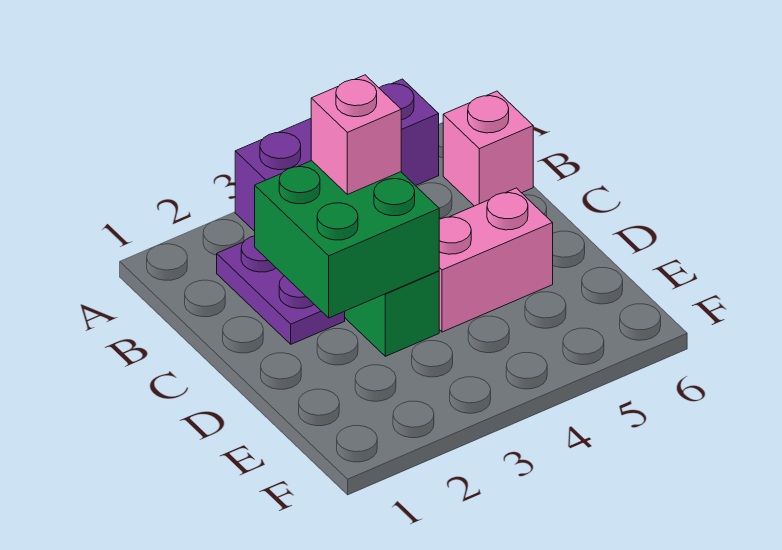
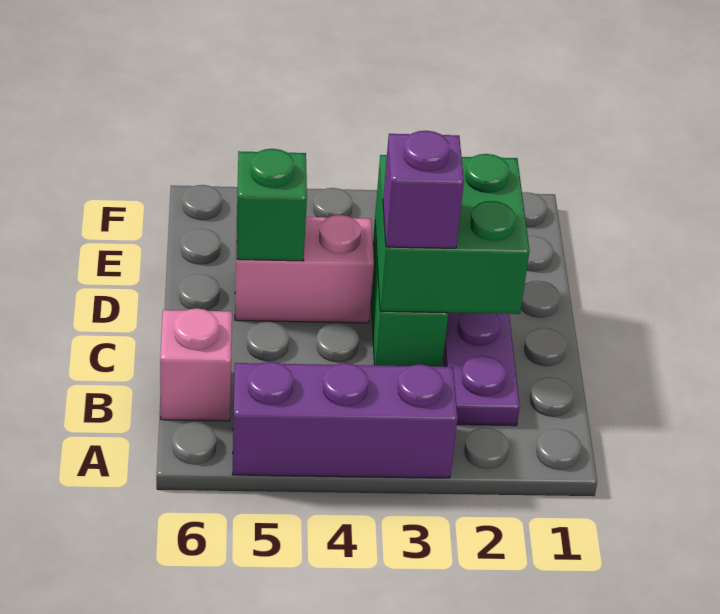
pink brick C3 level 3 -> purple brick C3 level 3
none -> green brick D5 level 2

